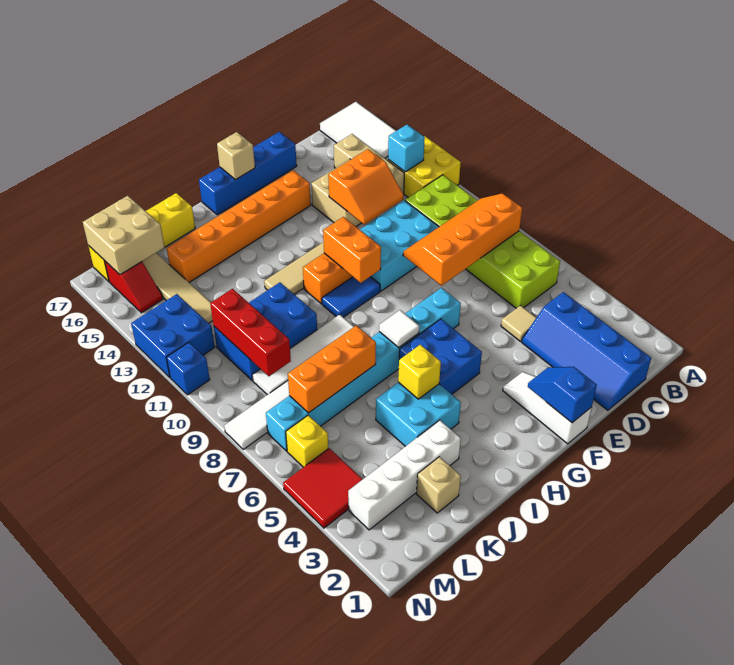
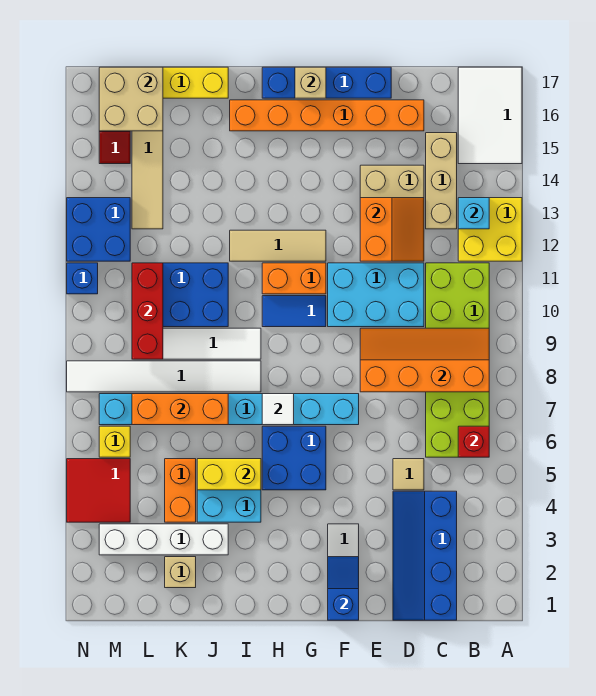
none -> red brick B6 level 2
orange slope D12:E13 level 2 top 13 -> orange slope D12:E13 level 2 top E
orange brick F15:K15 level 1 -> orange brick D16:I16 level 1
orange brick G10:G11 level 2 -> orange brick K4:K5 level 1
yellow brick I5 level 2 -> yellow brick I5:J5 level 2

